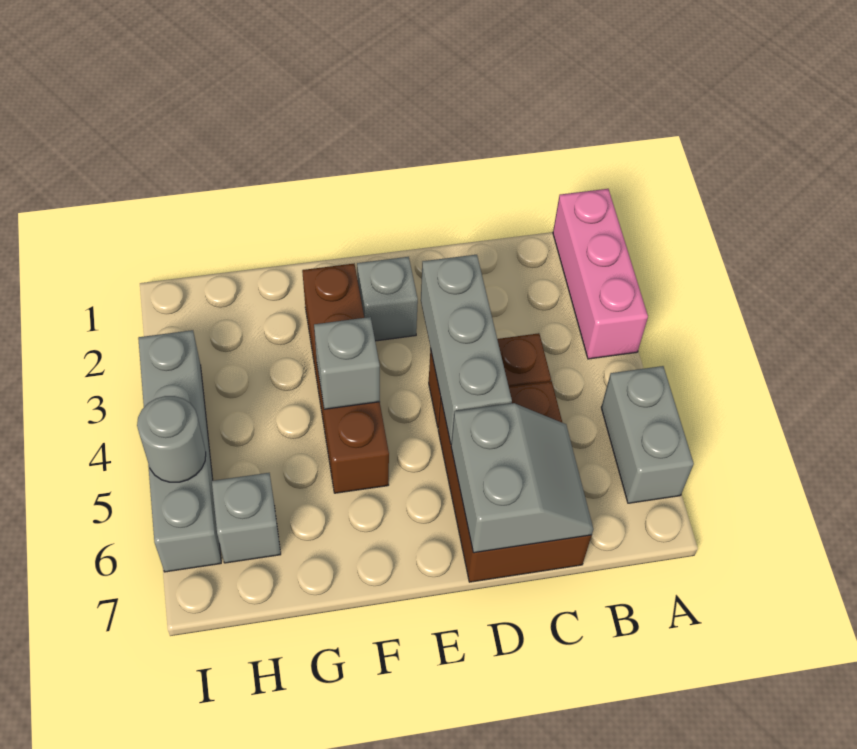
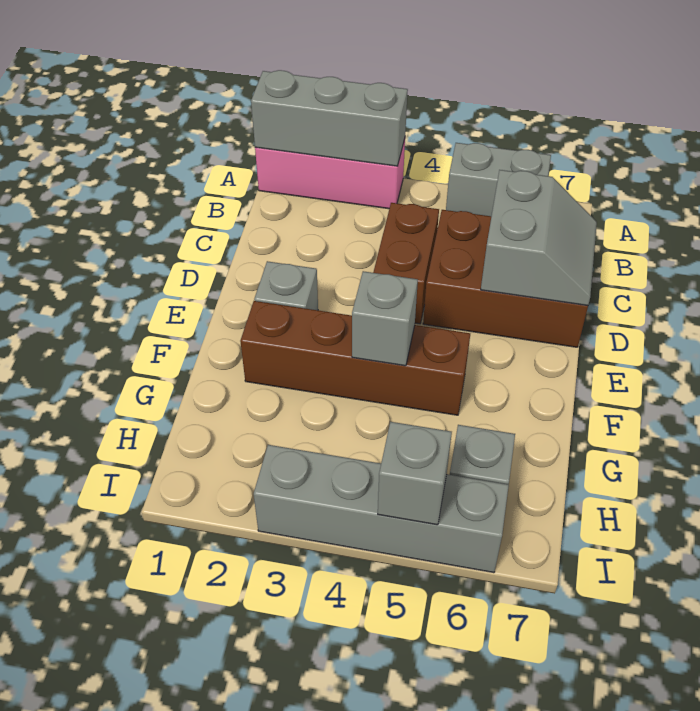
grey slope C6:D7 level 2 top D -> grey slope C6:D7 level 2 top 6
grey brick D3:D5 level 2 -> grey brick A1:A3 level 2
grey round brick I5 level 2 -> grey brick I5 level 2

